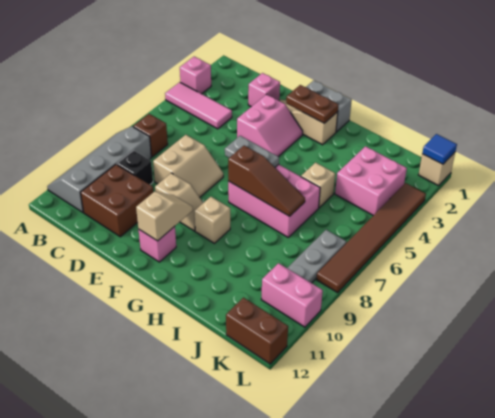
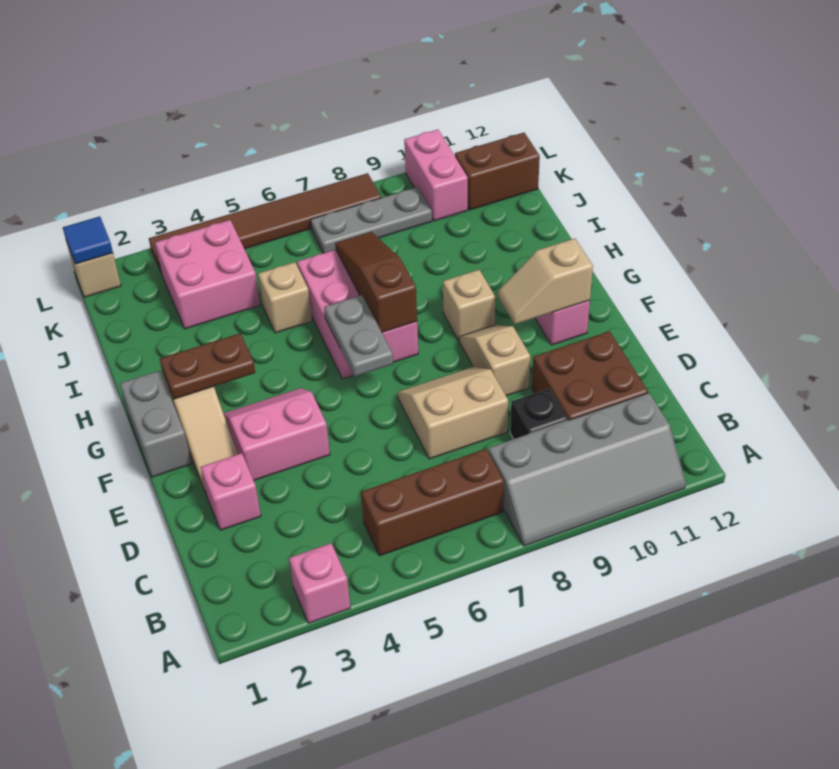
pink tile A4:C4 level 1 -> none
brown brick B7 level 1 -> brown brick B5:B7 level 1
brown plate F2:G2 level 2 -> brown plate G2:G3 level 2
brown brick K12:L12 level 1 -> brown brick K11:K12 level 1

